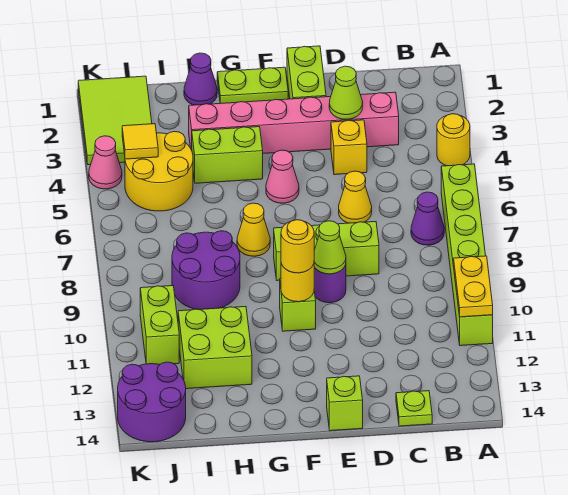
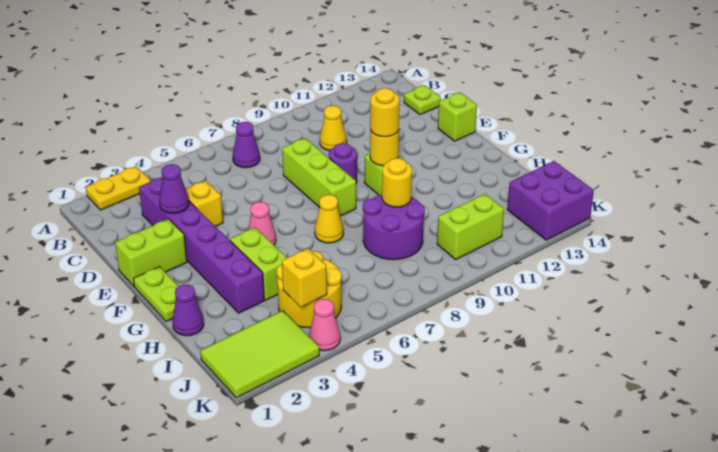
yellow round brick A4 level 1 -> yellow round brick H9 level 2
lime brick A6:A11 level 1 -> none
yellow plate A10:A11 level 2 -> yellow plate A2:A3 level 1
pink brick C3:H3 level 1 -> purple brick C3:H3 level 1
lime cone D3 level 2 -> purple cone D3 level 2
yellow cone D6 level 1 -> yellow cone C10 level 1
lime cone E9 level 2 -> none
lime brick H11:I12 level 1 -> none
yellow tile J4 level 2 -> yellow brick J4 level 2
purple round brick J13:K14 level 1 -> purple brick J13:K14 level 1

